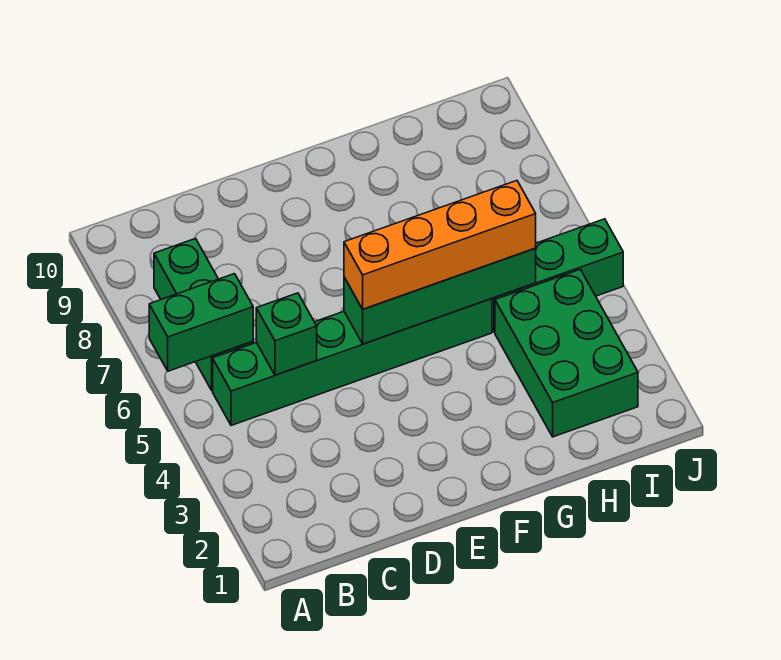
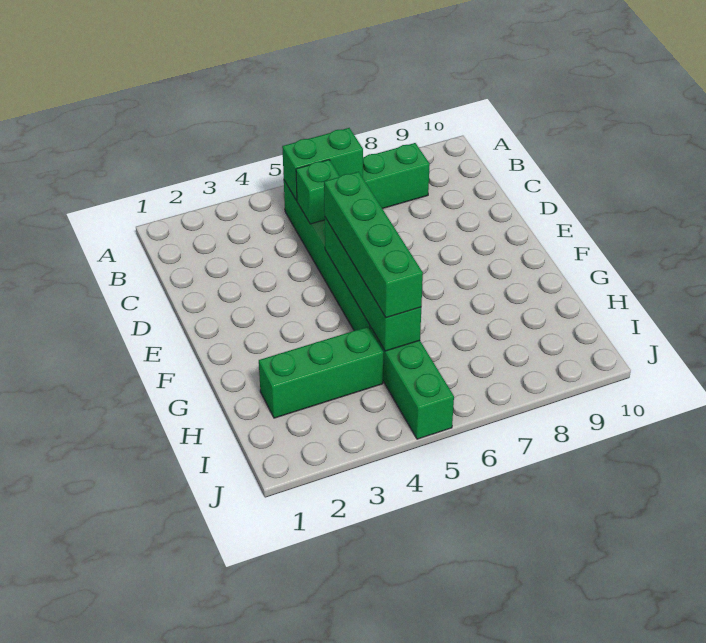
green brick A6:B6 level 2 -> green brick B5:B6 level 2
orange brick E5:H5 level 3 -> green brick E5:H5 level 3
green brick H2:I4 level 1 -> green brick H2:H4 level 1

